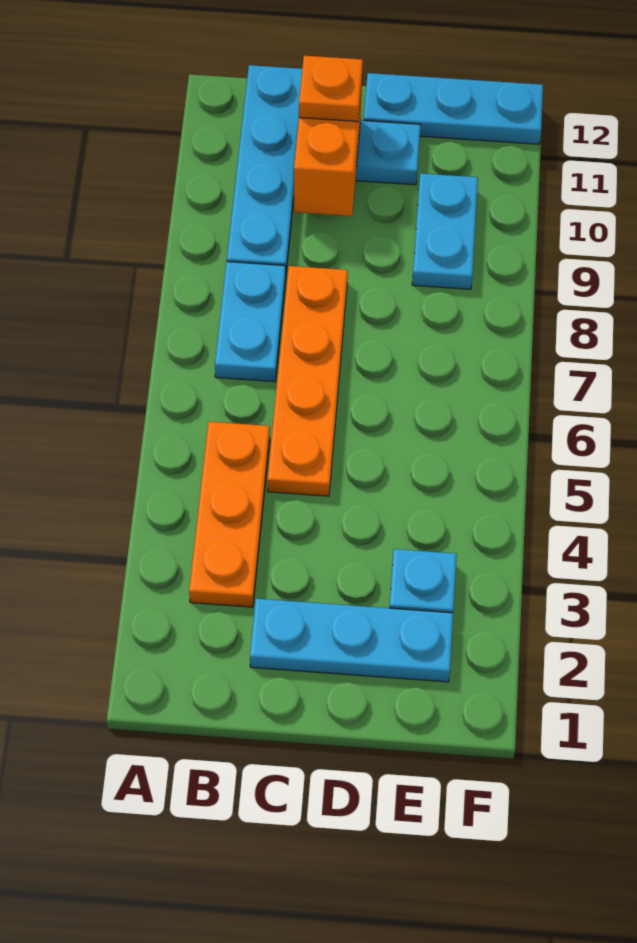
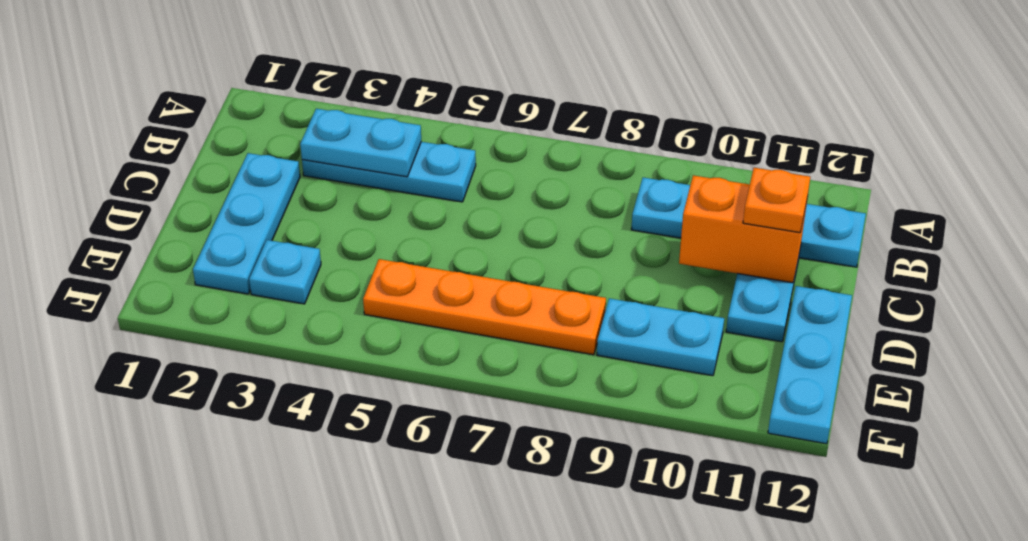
orange plate B3:B5 level 1 -> cyan plate B3:B5 level 1
cyan plate B7:B8 level 1 -> cyan plate B3:B4 level 2
orange plate C5:C8 level 1 -> orange plate E5:E8 level 1

